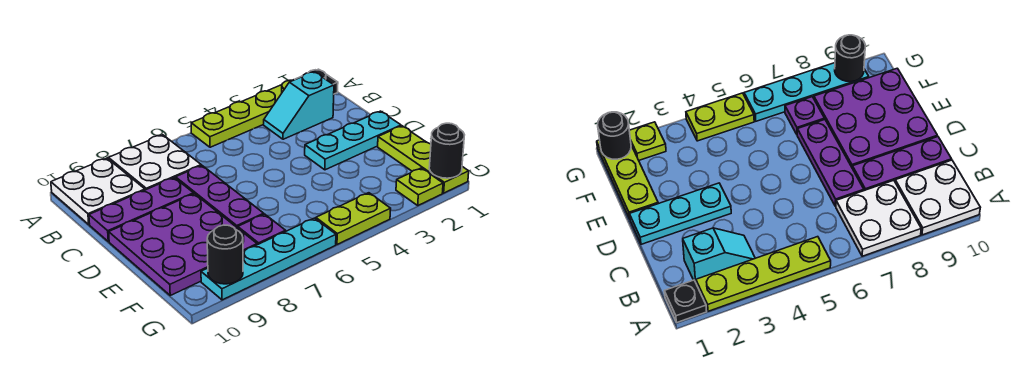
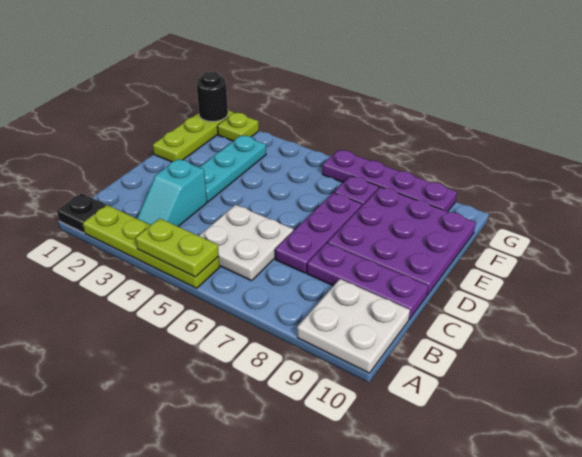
white plate A7:B8 level 1 -> white plate B5:C6 level 1
cyan slope B2:B3 level 1 top 2 -> cyan slope B3:C3 level 1 top C
cyan plate D1:D3 level 1 -> cyan plate D3:F3 level 1
lime plate G4:G5 level 1 -> lime plate A4:A5 level 2
cyan plate G6:G9 level 1 -> purple plate G6:G9 level 1
black round brick G9 level 2 -> none

